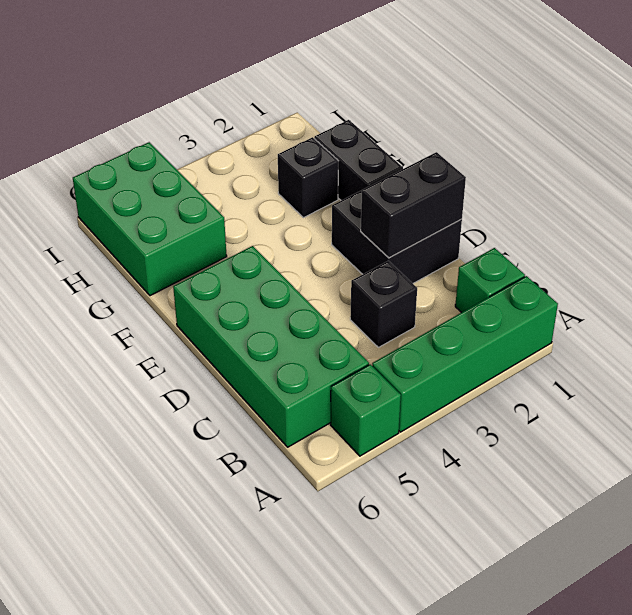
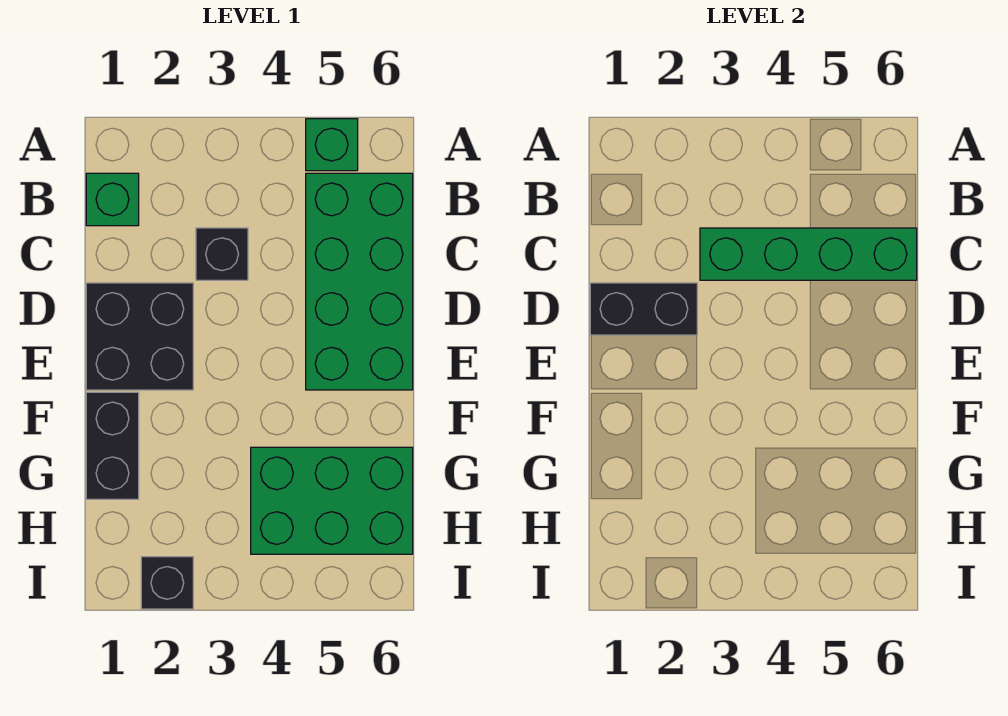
green brick A1:A4 level 1 -> green brick C3:C6 level 2
black brick G2 level 1 -> black brick I2 level 1
green brick G5:I6 level 1 -> green brick G4:H6 level 1

